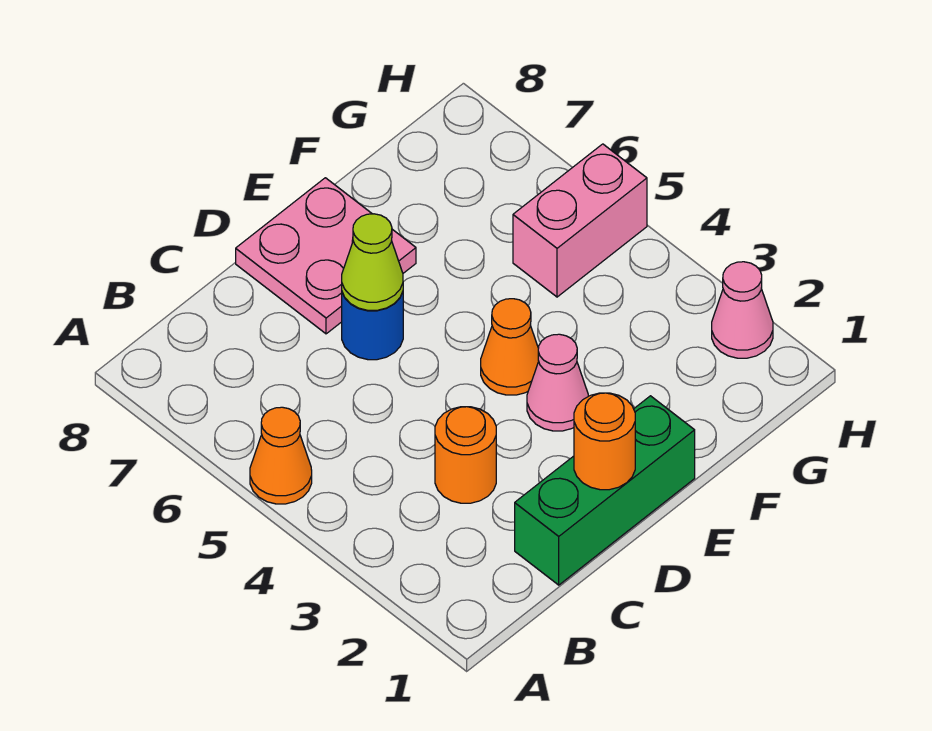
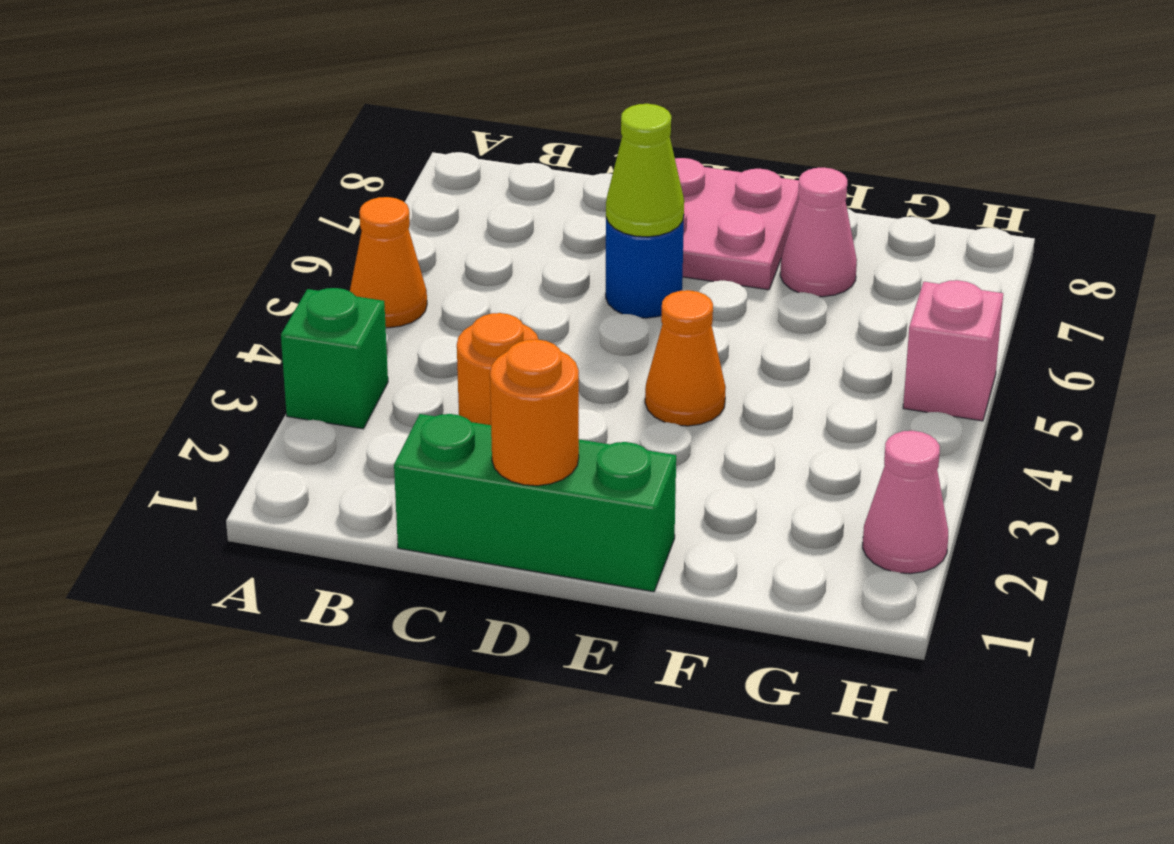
none -> green brick A3 level 1
pink cone E3 level 1 -> pink cone F7 level 1
pink brick G5:H5 level 1 -> pink brick H5 level 1

